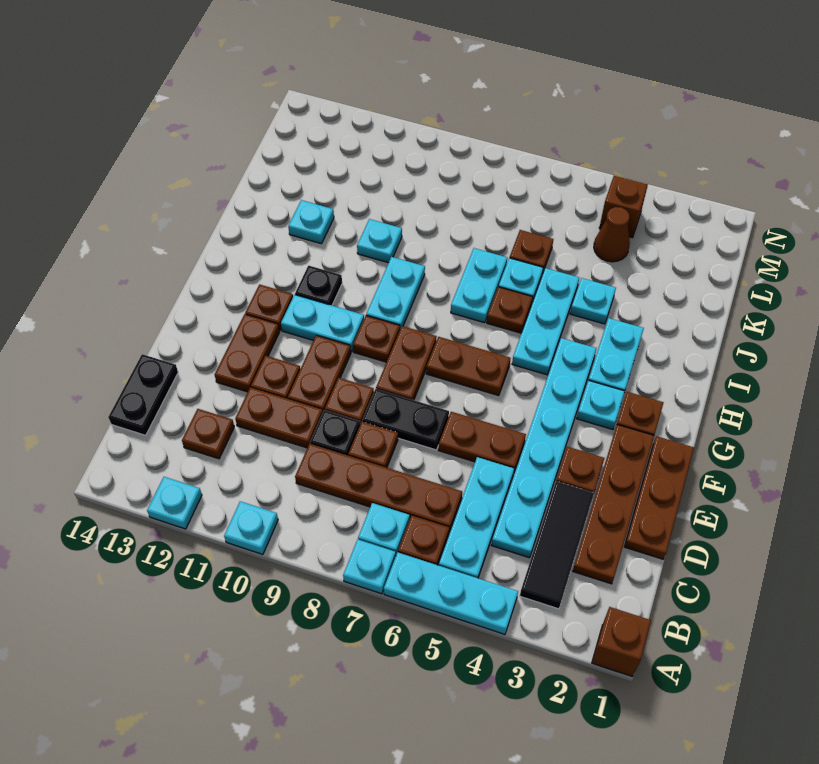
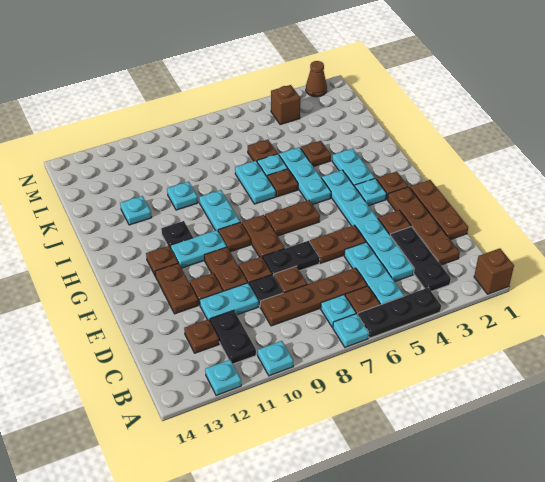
cyan plate A4:A6 level 1 -> black plate A4:A6 level 1
black tile B3:D3 level 1 -> black plate B3:D3 level 1
black plate C14:D14 level 1 -> black plate B11:C11 level 1
brown plate D10:D11 level 1 -> cyan plate D10:D11 level 1
cyan plate J4 level 1 -> brown plate J4 level 1
brown cone L4 level 1 -> brown cone N2 level 1

